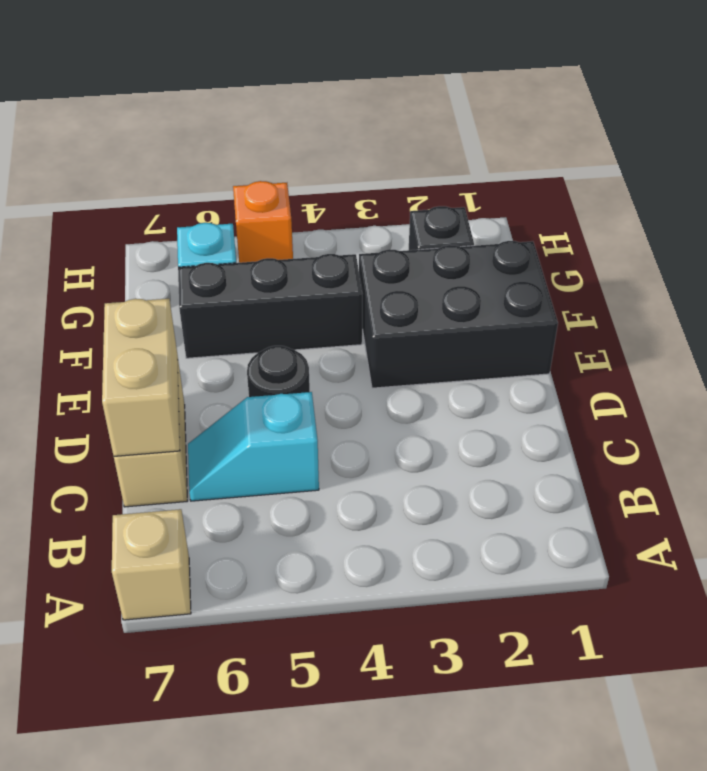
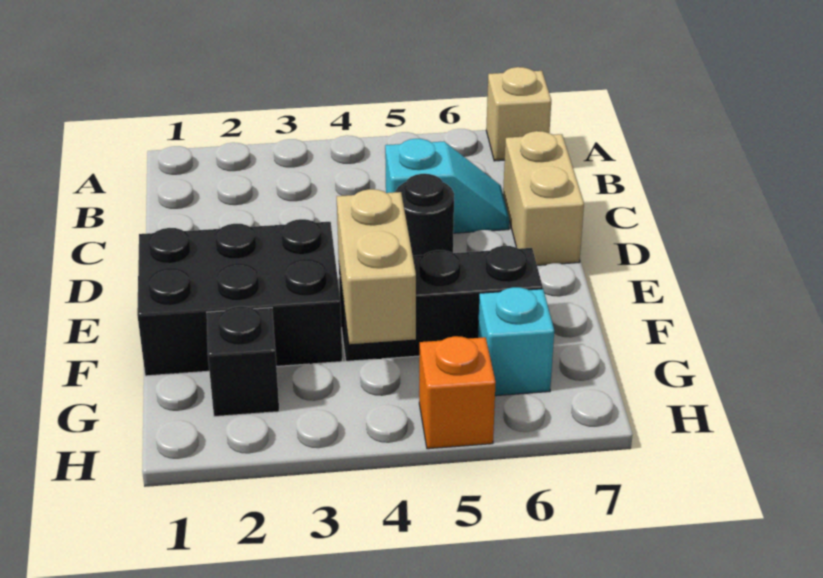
tan brick C7:D7 level 2 -> tan brick F4:G4 level 2

